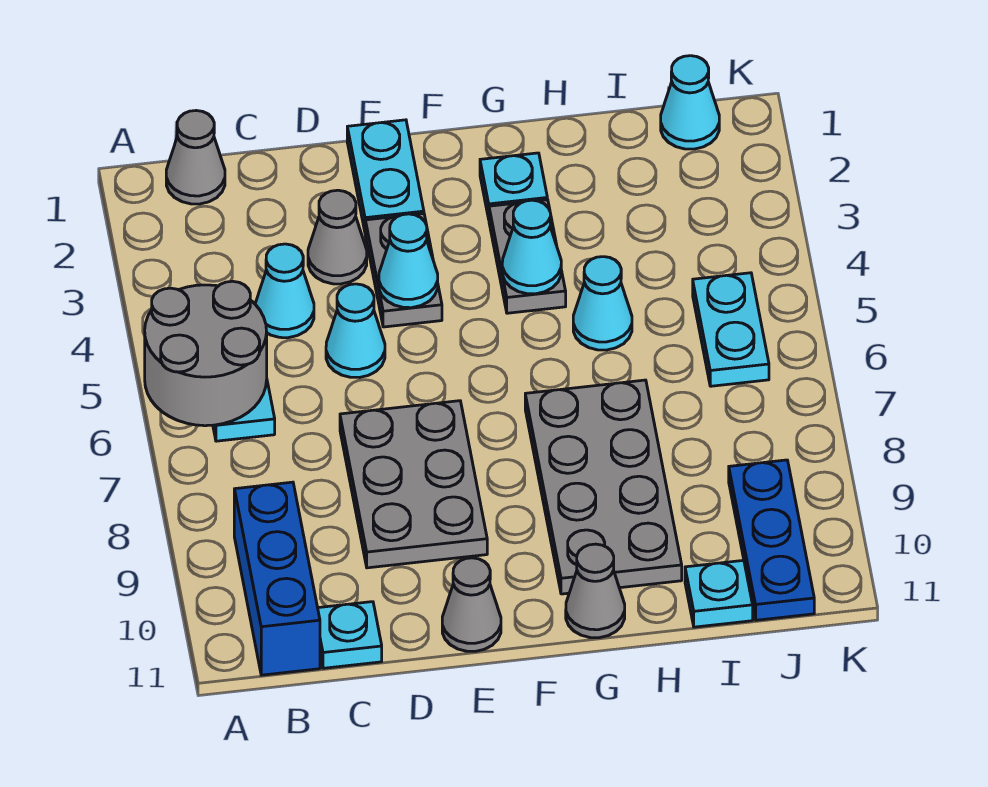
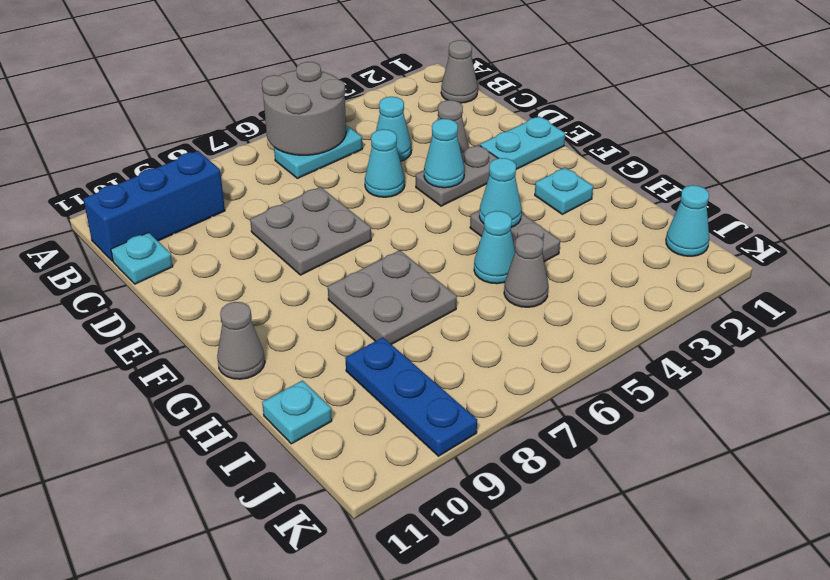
grey plate D7:E9 level 1 -> grey plate D7:E8 level 1
grey cone E11 level 1 -> grey cone I5 level 1
grey plate G3:G4 level 1 -> grey plate G4:H4 level 1
grey plate G7:H10 level 1 -> grey plate G7:H8 level 1
cyan plate J5:J6 level 1 -> none
blue plate J9:J11 level 1 -> blue plate I9:K9 level 1

